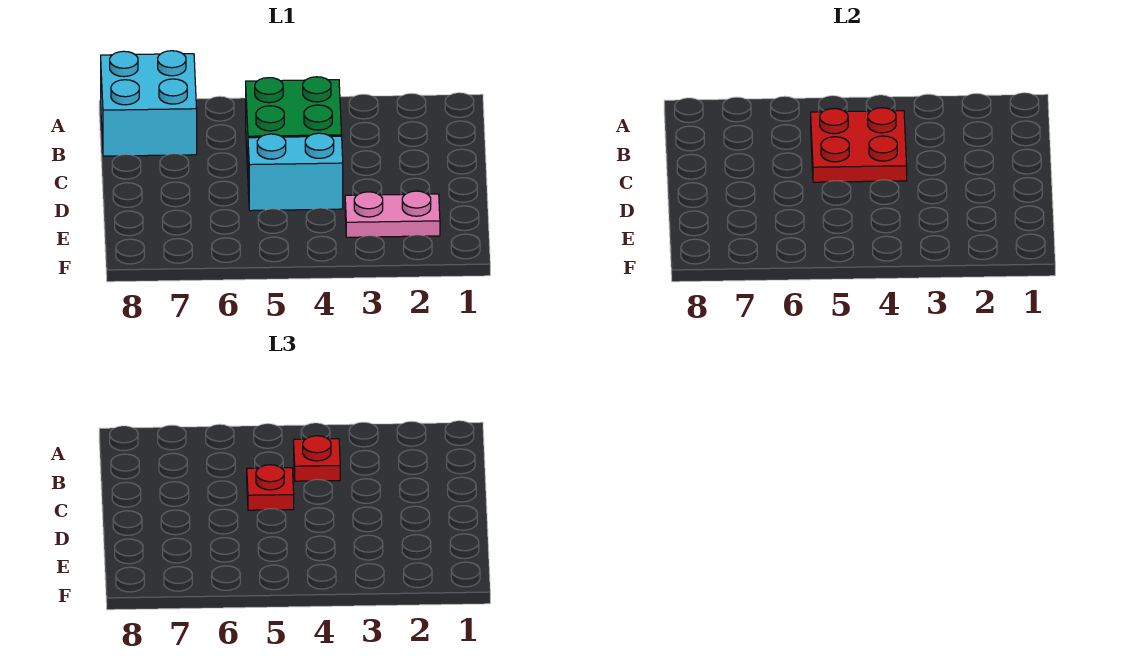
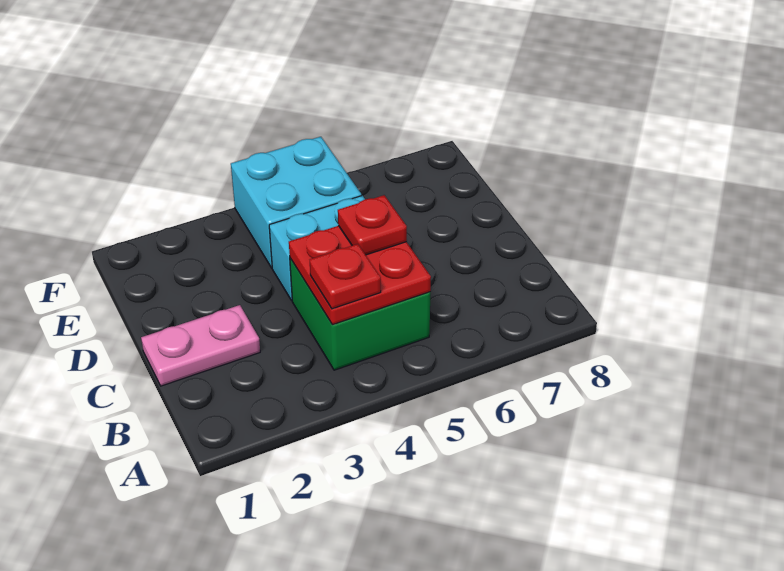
cyan brick A7:B8 level 1 -> cyan brick E4:F5 level 1
pink plate E2:E3 level 1 -> pink plate C1:C2 level 1

